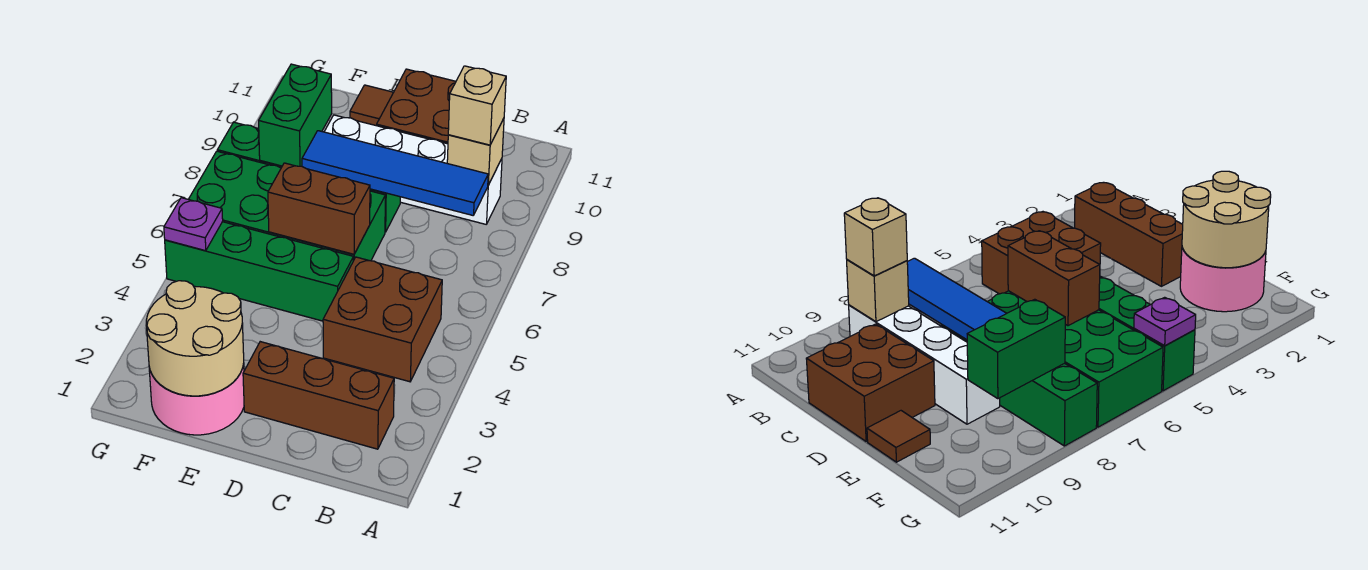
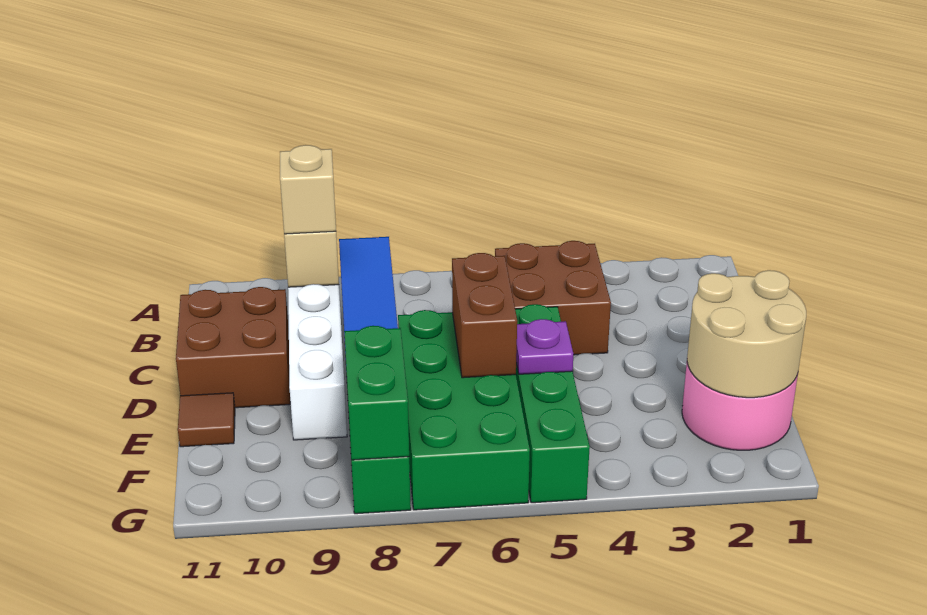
brown brick B2:D2 level 1 -> none
green brick F8:F9 level 2 -> green brick F8:G8 level 2
purple plate G5 level 2 -> purple plate E5 level 2

